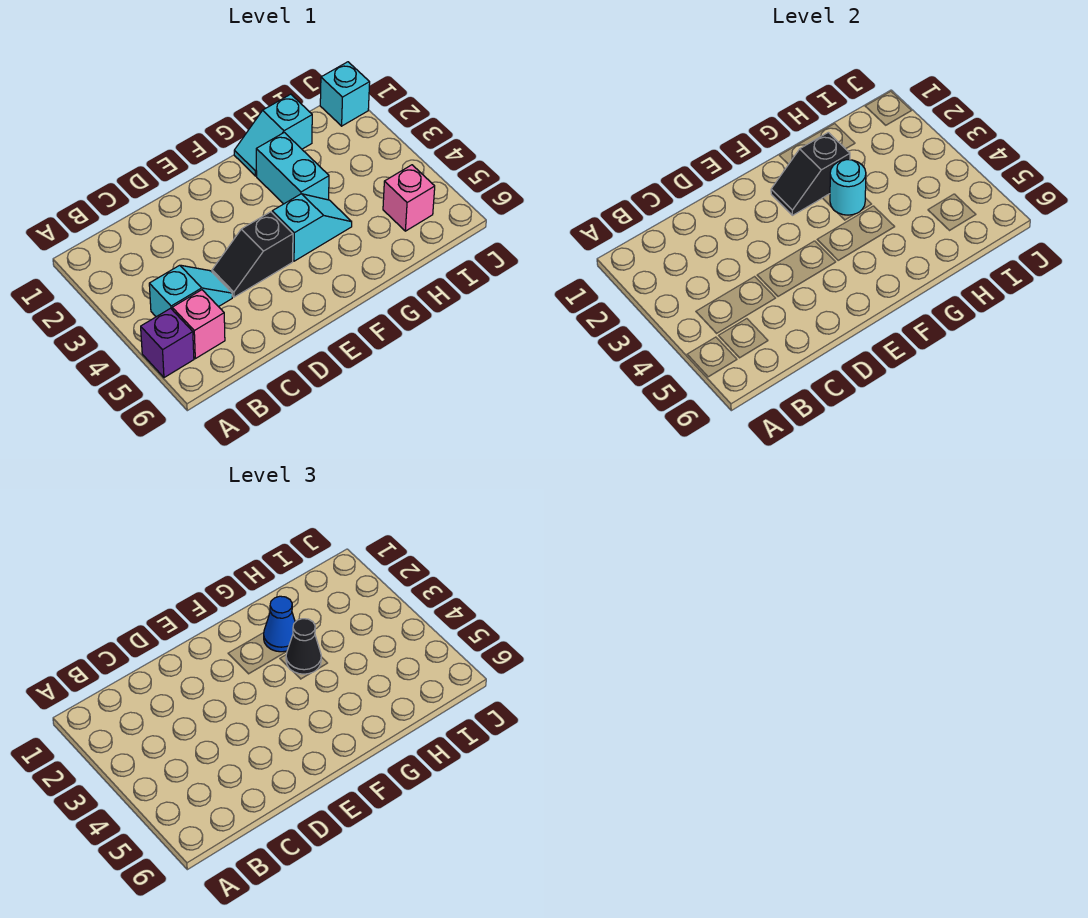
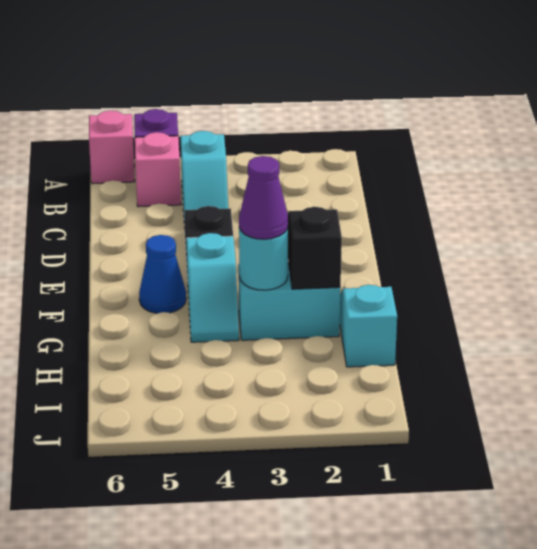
blue cone G2 level 3 -> blue cone F5 level 1
black cone G3 level 3 -> purple cone G3 level 3
pink brick I5 level 1 -> pink brick A6 level 1
cyan brick J1 level 1 -> none

